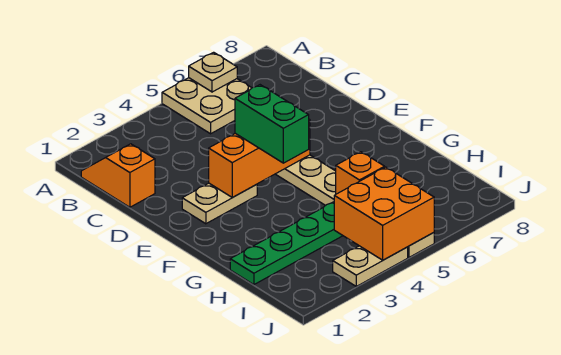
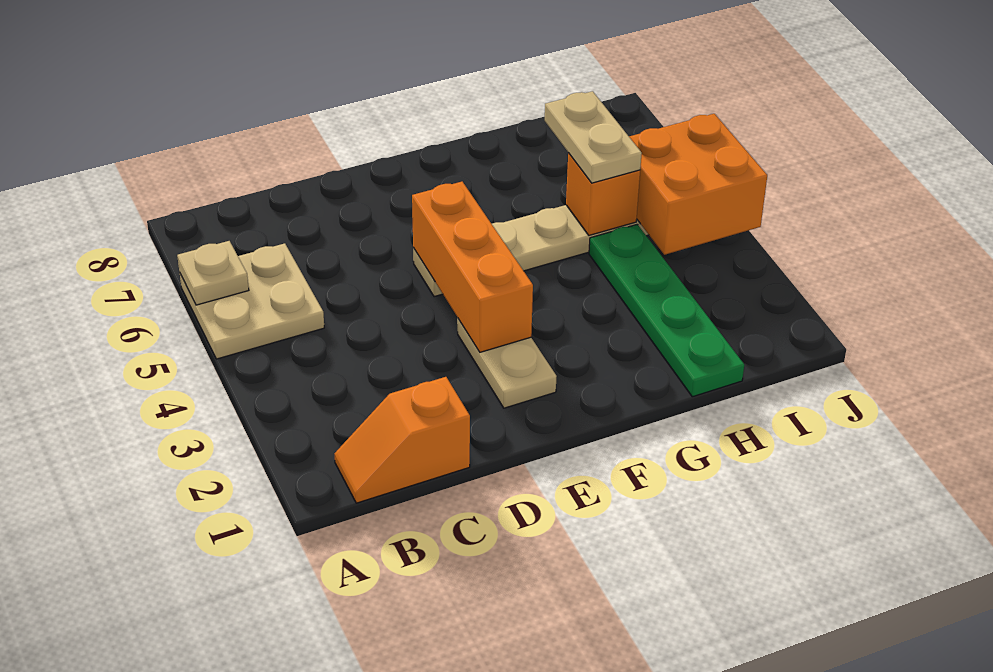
green brick E4:F4 level 3 -> none
tan plate J3:J4 level 1 -> tan plate H5:H6 level 3

